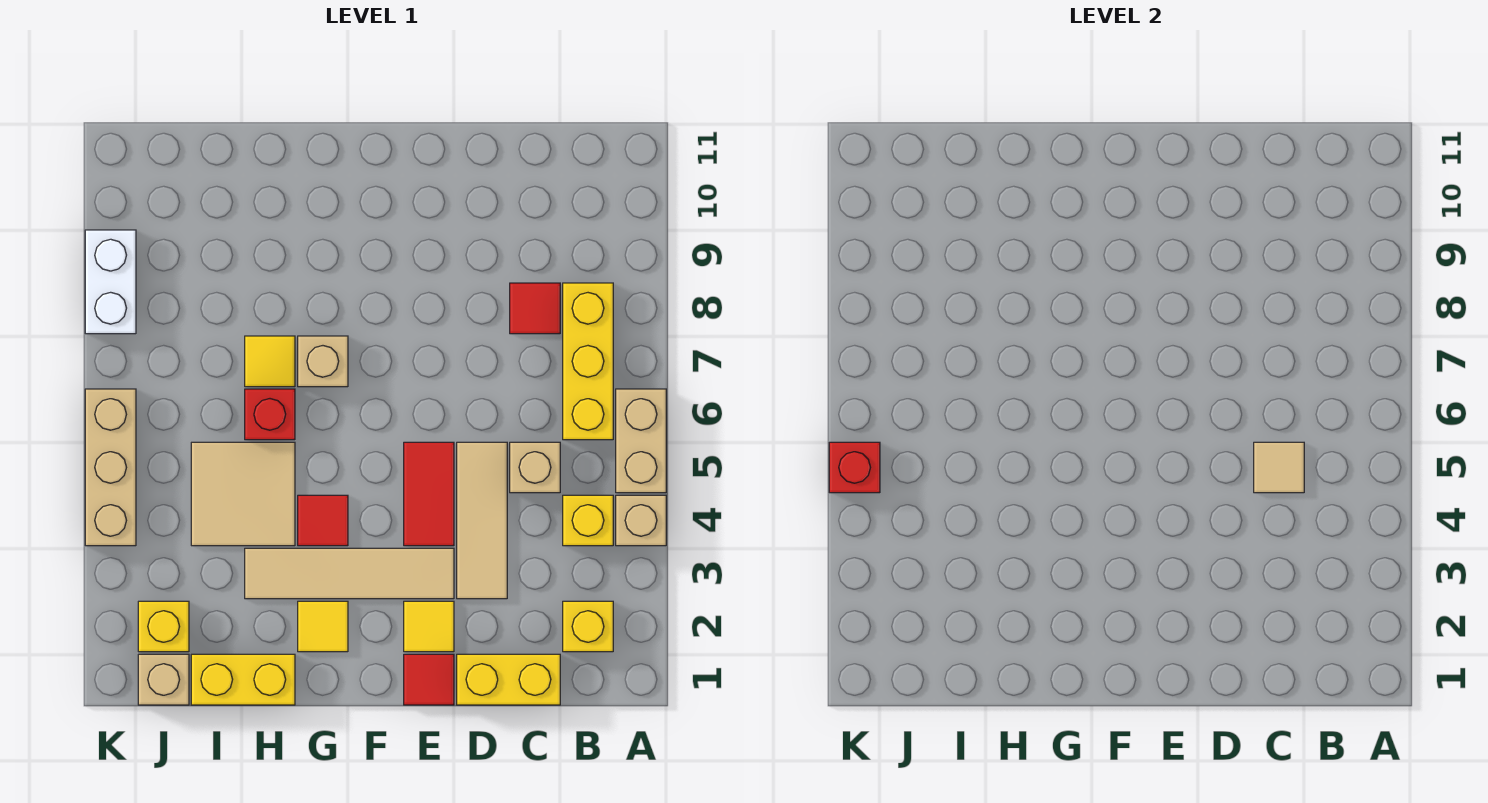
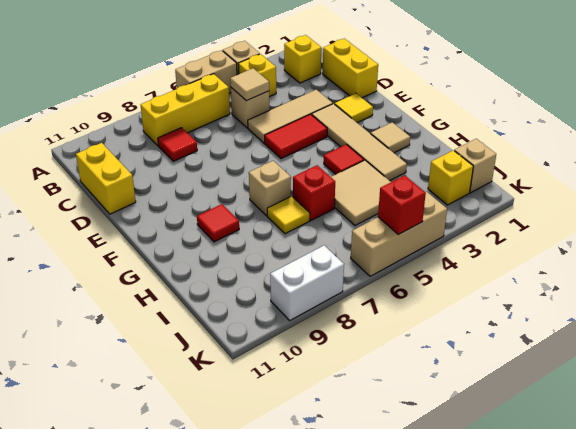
red tile E1 level 1 -> red tile G9 level 1
yellow tile G2 level 1 -> tan tile G2 level 1
yellow brick H1:I1 level 1 -> yellow brick C11:D11 level 1

